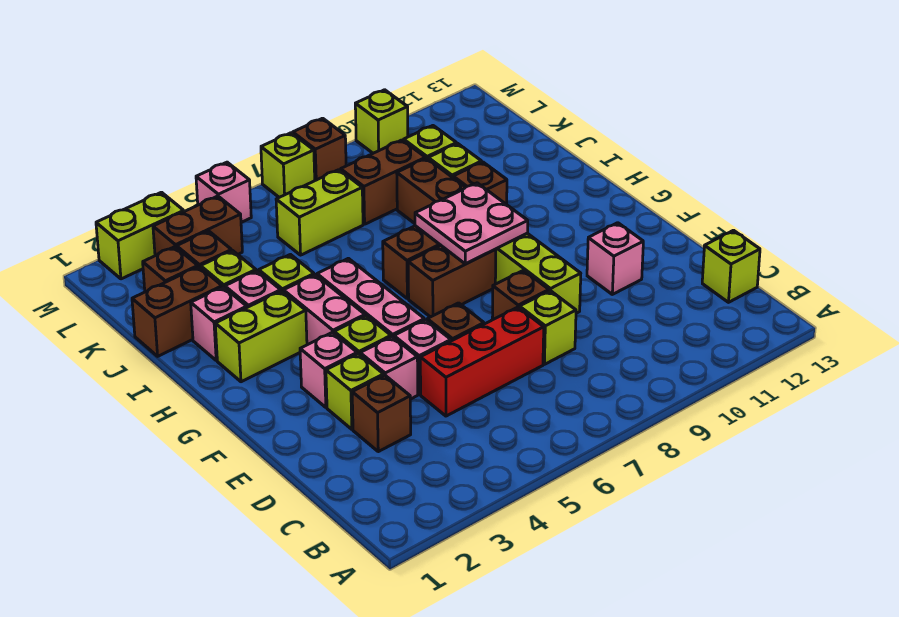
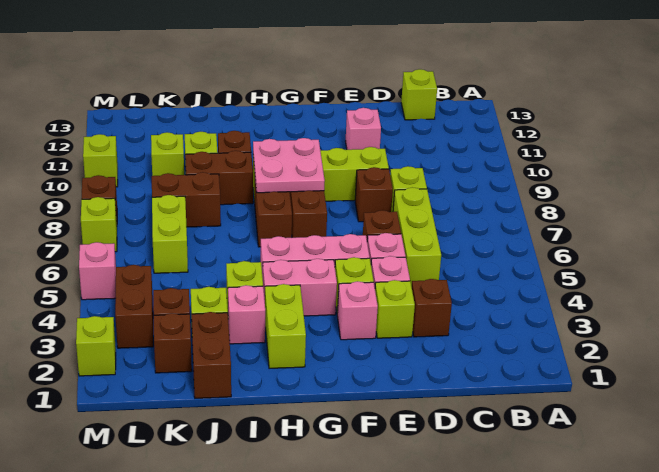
red brick D5:D7 level 1 -> lime brick D5:D7 level 1
pink brick I2 level 1 -> none
brown brick K8:K9 level 1 -> brown brick J8:K8 level 1
lime brick M2:M3 level 1 -> lime brick M2 level 1

